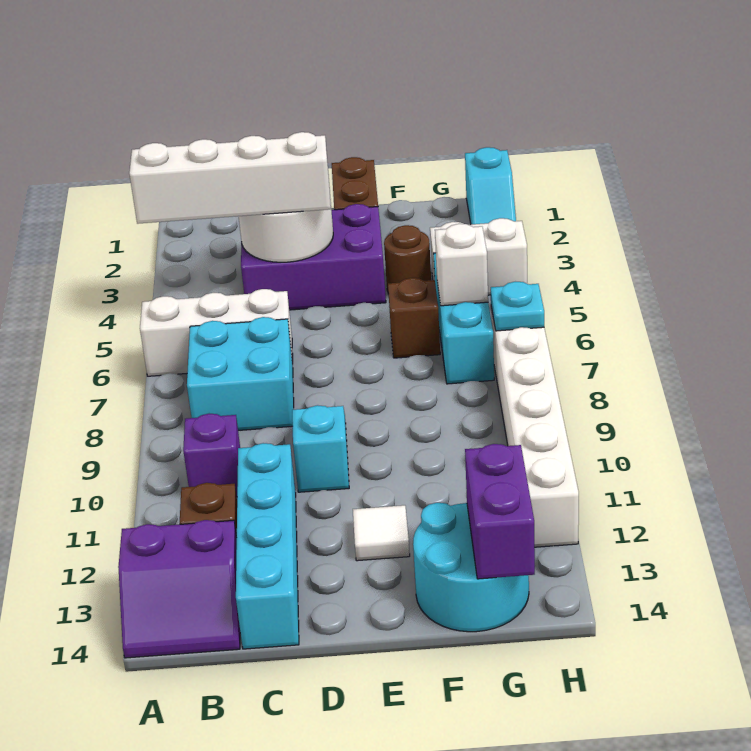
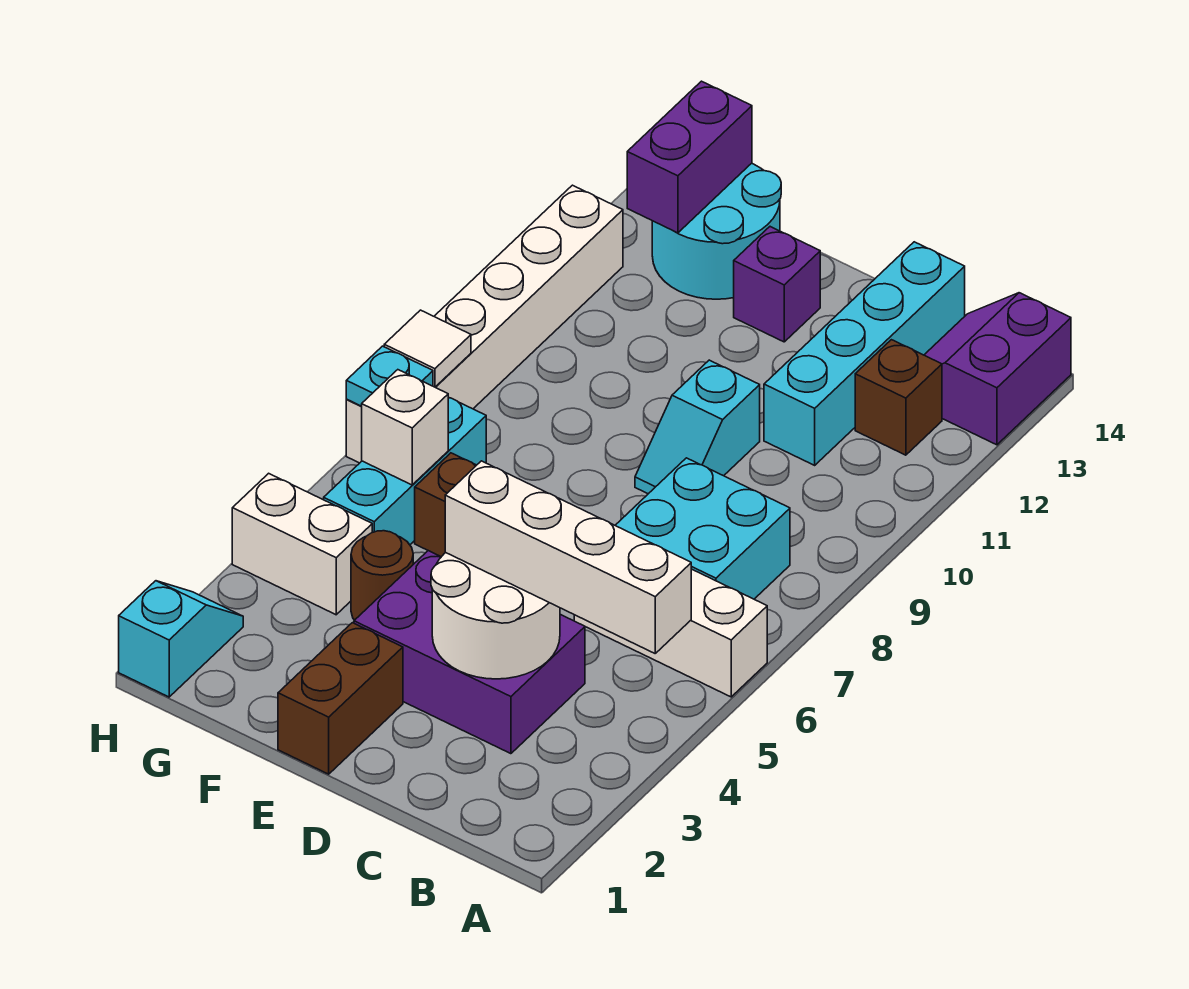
purple slope A13:B14 level 1 top 13 -> purple slope A13:B14 level 1 top A
purple brick B10 level 1 -> purple brick E13 level 1
white tile E12 level 1 -> white tile H8 level 2

